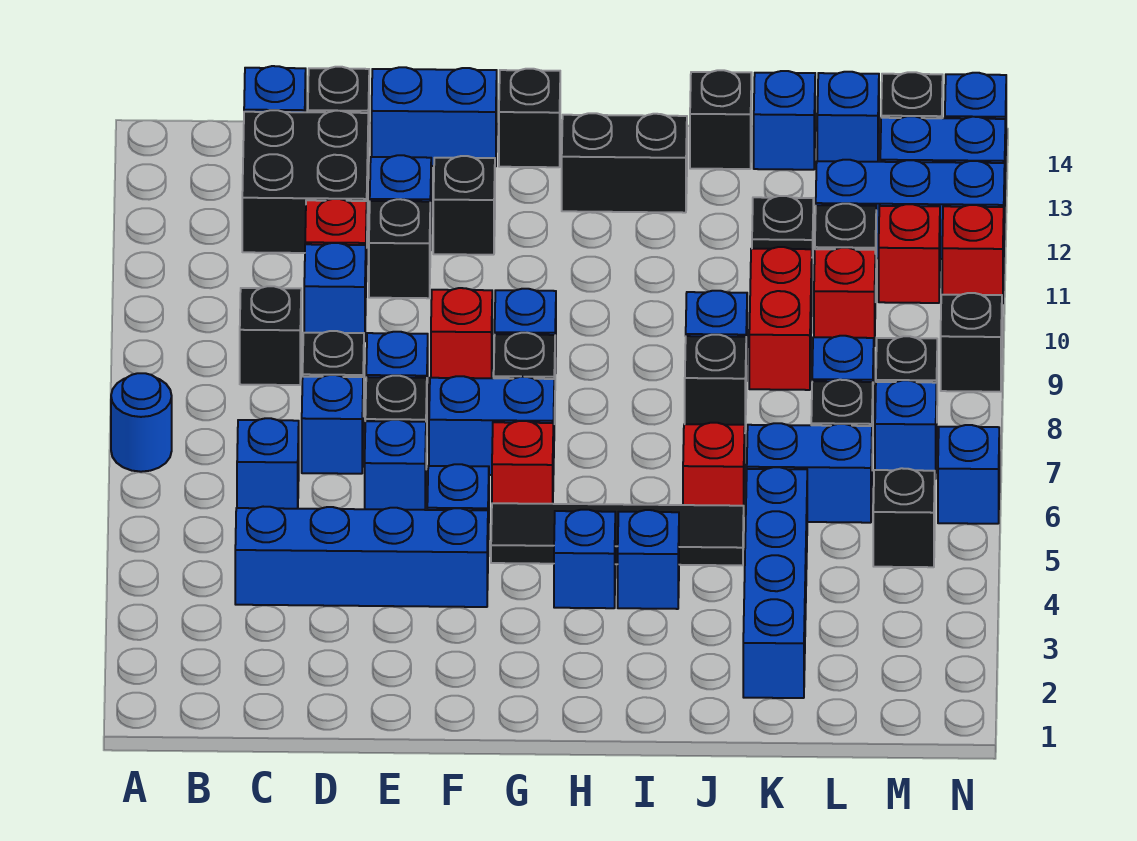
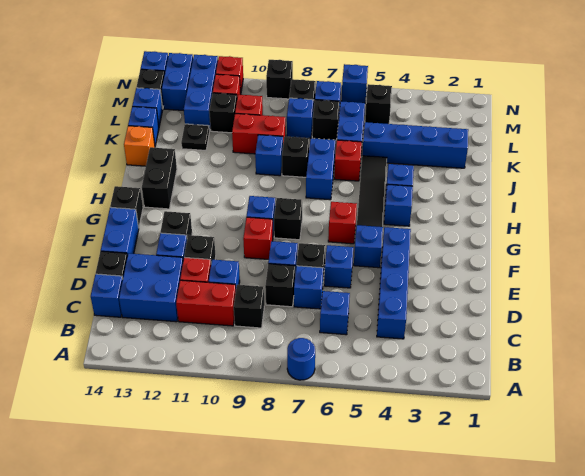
none -> red brick C10:C11 level 1
black brick C12:D13 level 1 -> blue brick C12:D13 level 1
blue brick F7:G7 level 1 -> blue brick I7:J7 level 1
black brick J14 level 1 -> orange brick J14 level 1

